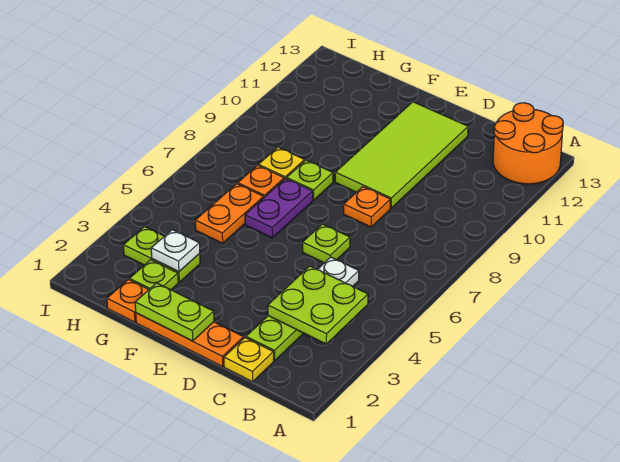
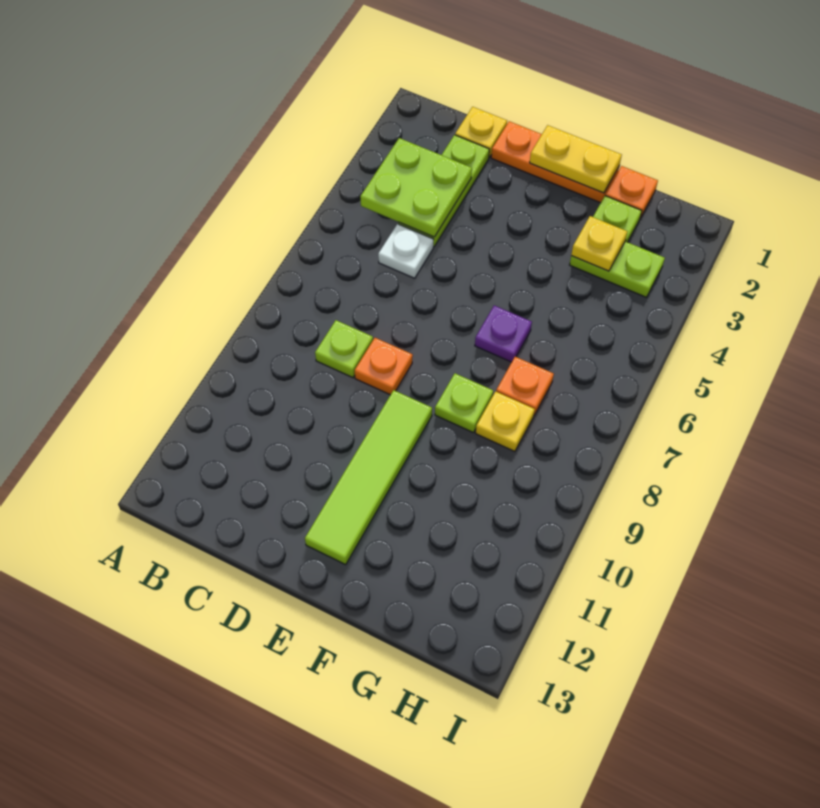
orange round brick A12:B13 level 1 -> none
lime plate D6 level 1 -> lime plate C8 level 1
lime tile D9:E12 level 1 -> lime tile E9:E12 level 1
lime plate E1:F1 level 2 -> yellow plate E1:F1 level 2
purple plate F6:F7 level 1 -> purple plate F6 level 1
white plate G3 level 2 -> yellow plate G3 level 2
orange plate G5:G6 level 1 -> none

